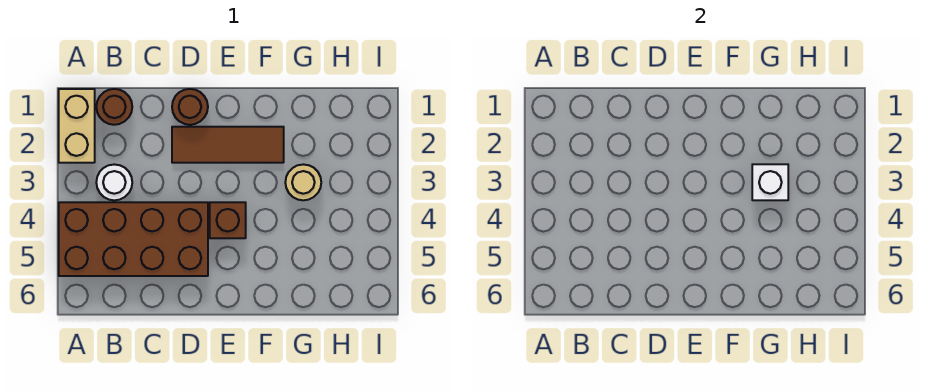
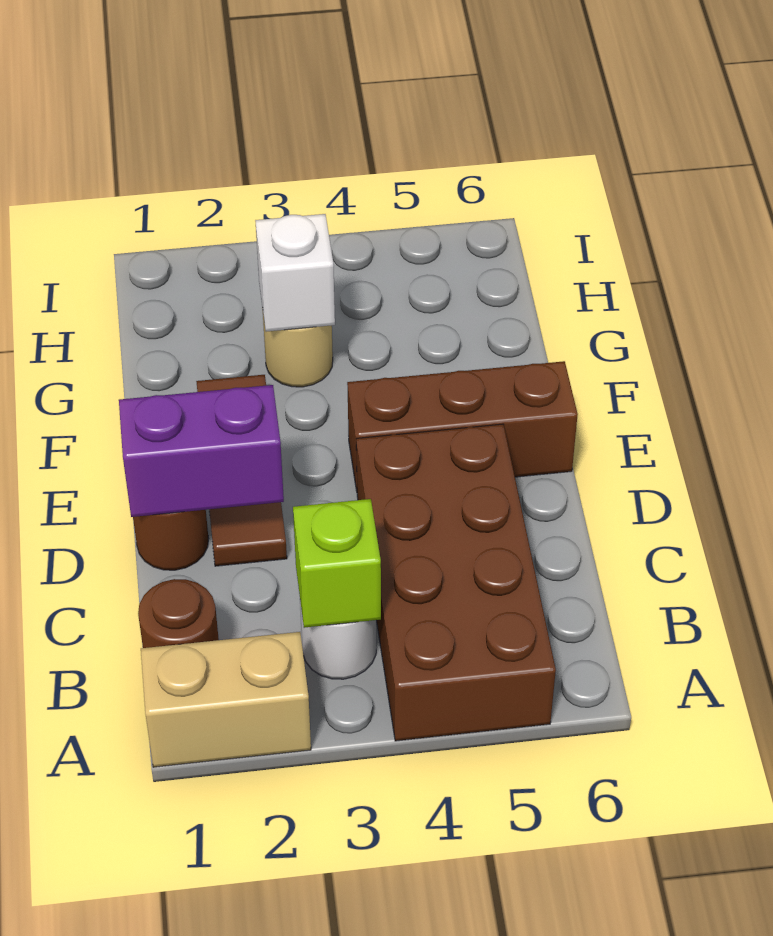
none -> lime brick B3 level 2
none -> purple brick D1:D2 level 2
brown brick E4 level 1 -> brown brick E4:E6 level 1

